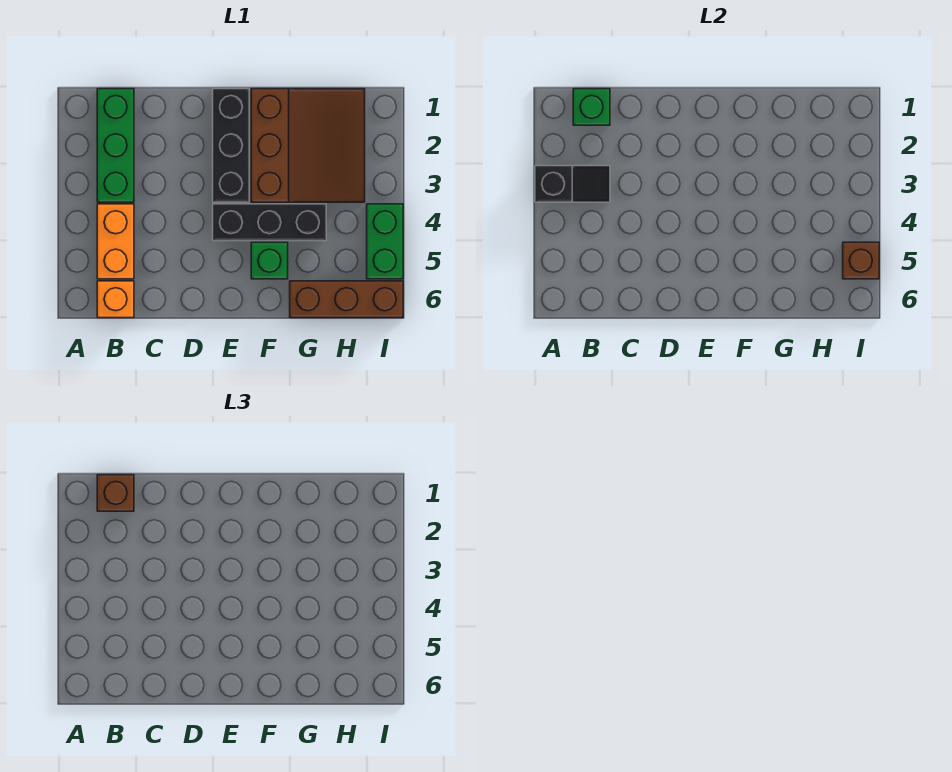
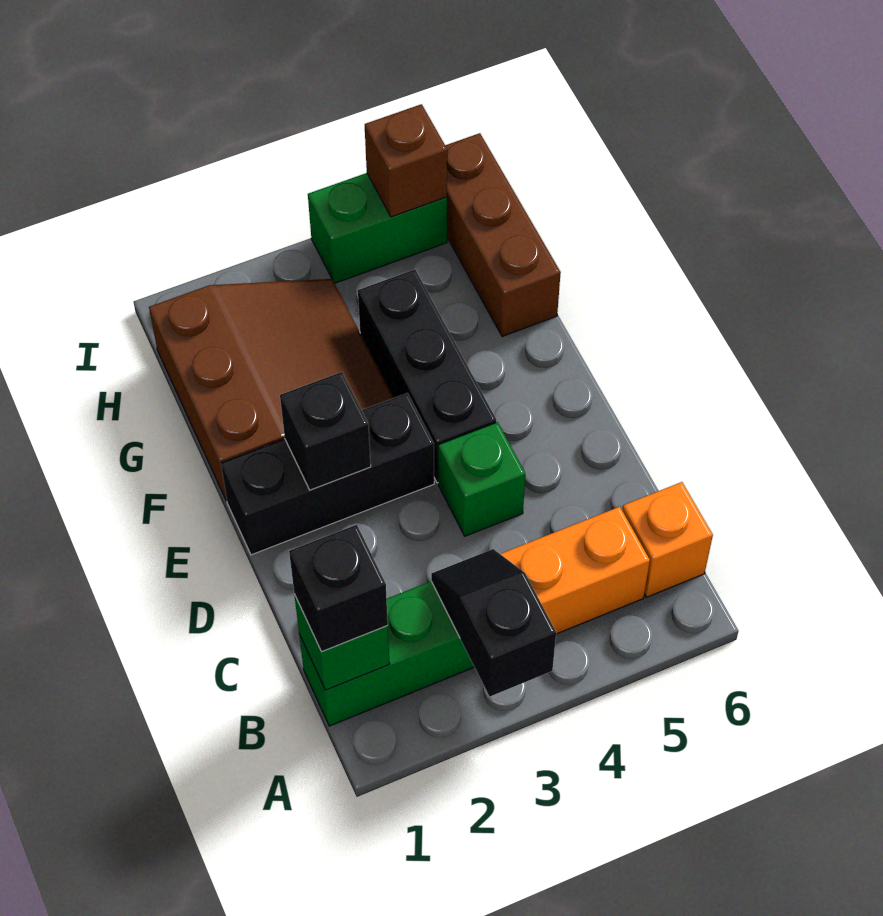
brown brick B1 level 3 -> black brick B1 level 3
none -> black brick E2 level 2
brown slope F1:H3 level 1 top F -> brown slope F1:H3 level 1 top 1
green brick F5 level 1 -> green brick D4 level 1

